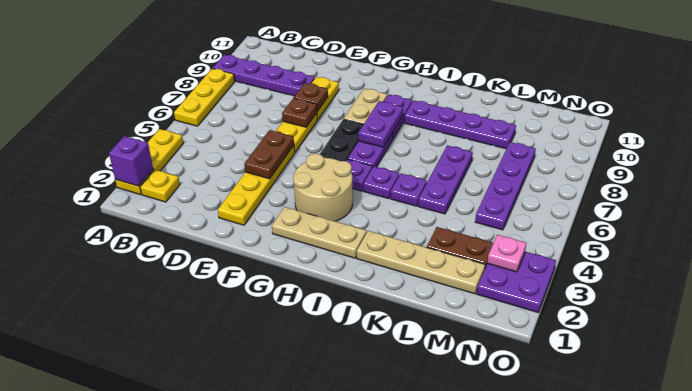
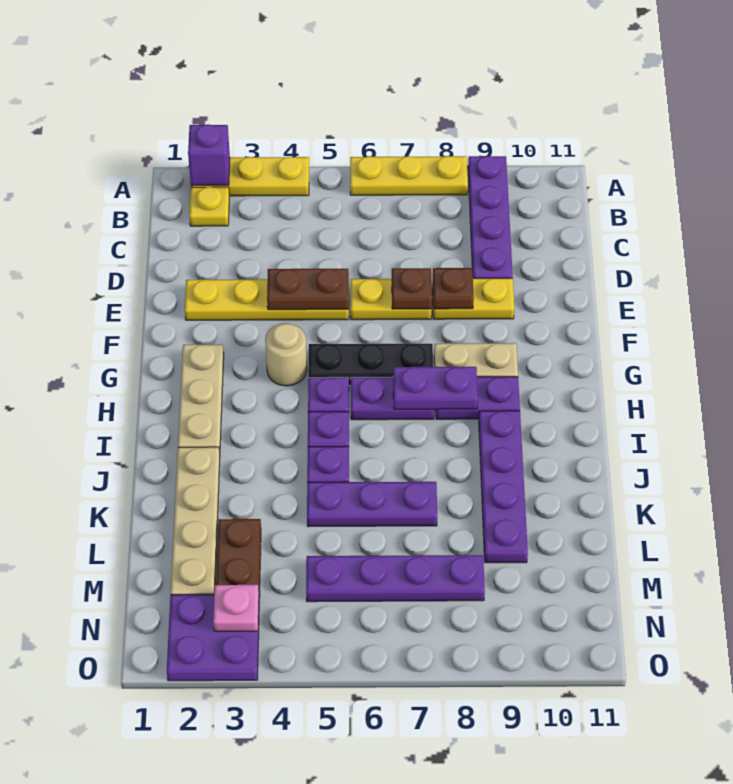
tan round brick G3:H4 level 1 -> tan round brick G4 level 1

